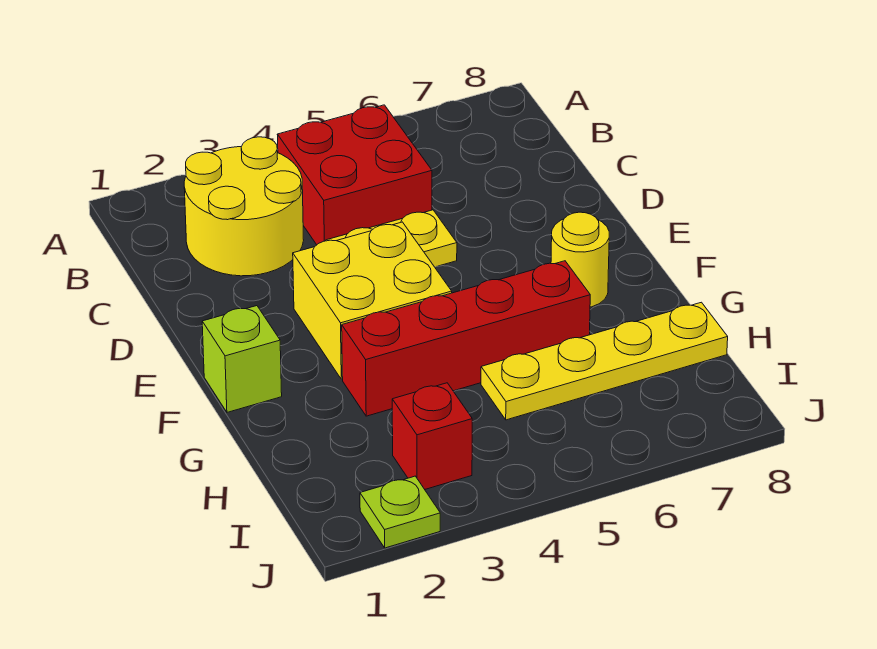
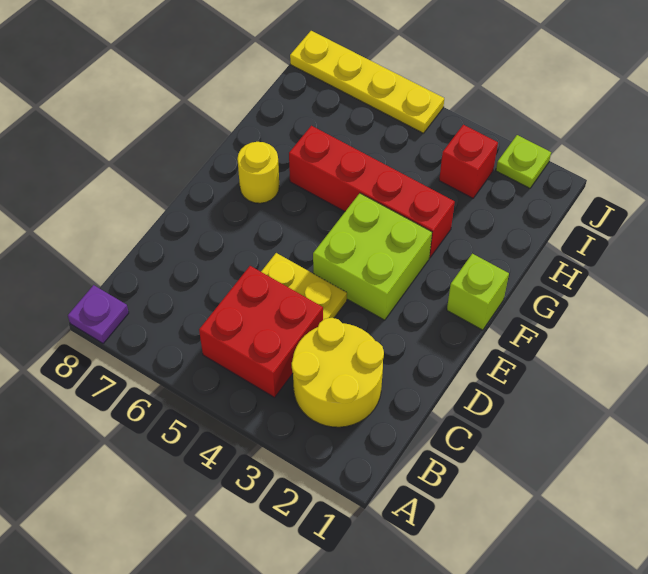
none -> purple plate A8 level 1
yellow brick E3:F4 level 1 -> lime brick E3:F4 level 1
yellow plate H5:H8 level 1 -> yellow plate J5:J8 level 1

